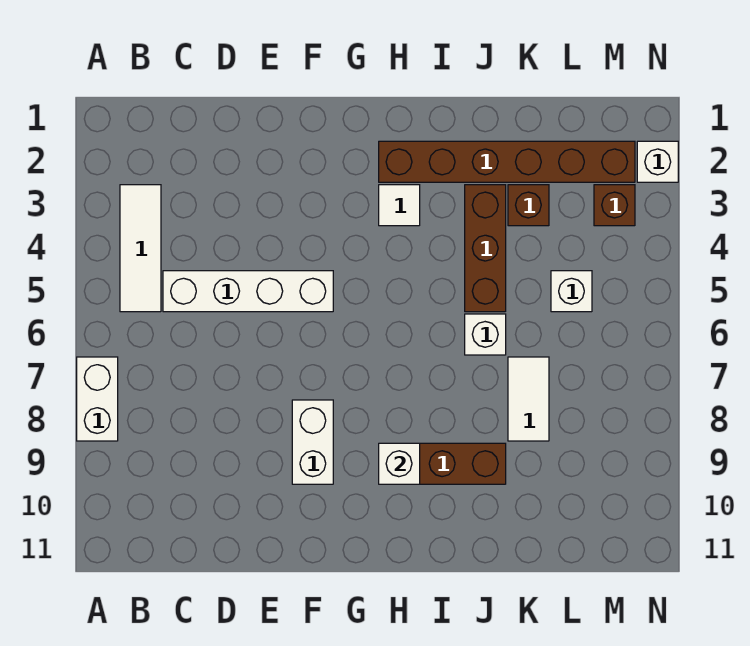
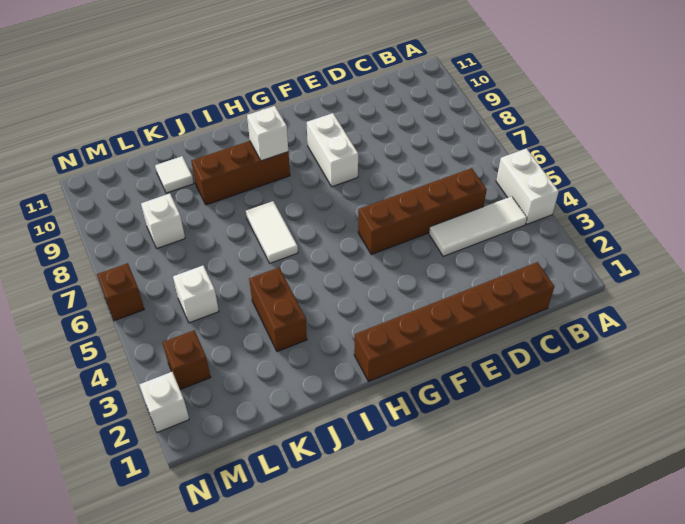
white brick A7:A8 level 1 -> white brick A4:A5 level 1
white tile B3:B5 level 1 -> white tile B4:D4 level 1
white brick C5:F5 level 1 -> brown brick C5:F5 level 1
brown brick H2:M2 level 1 -> brown brick C1:H1 level 1
white tile H3 level 1 -> white tile K10 level 1
brown brick J3:J5 level 1 -> brown brick J3:J4 level 1
white brick J6 level 1 -> white brick L8 level 1
brown brick K3 level 1 -> brown brick N6 level 1
white tile K7:K8 level 1 -> white tile I6:I7 level 1

